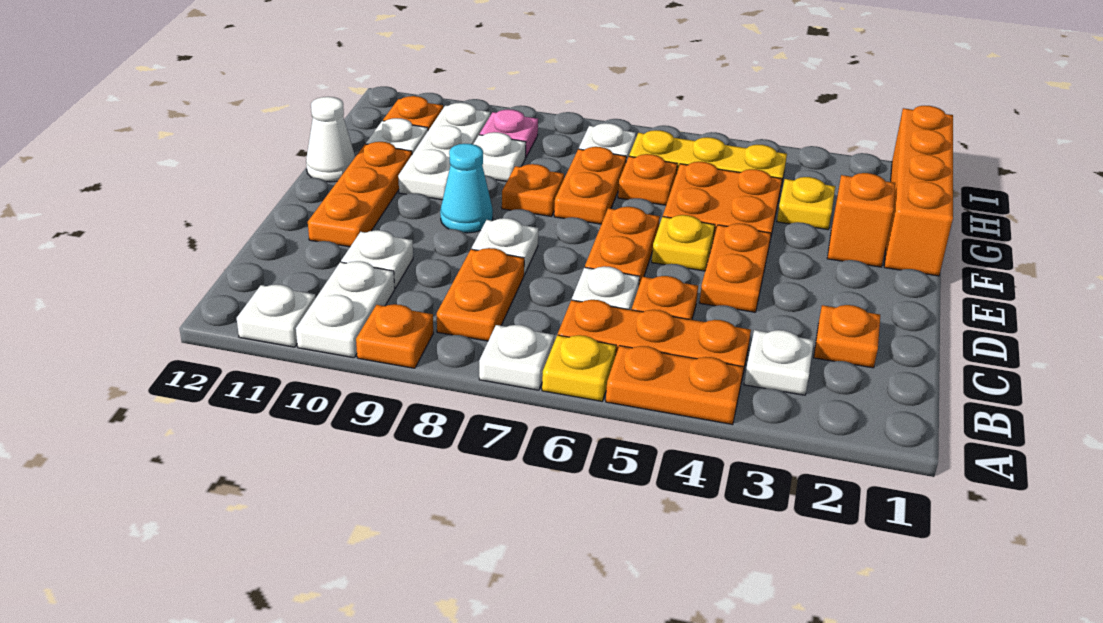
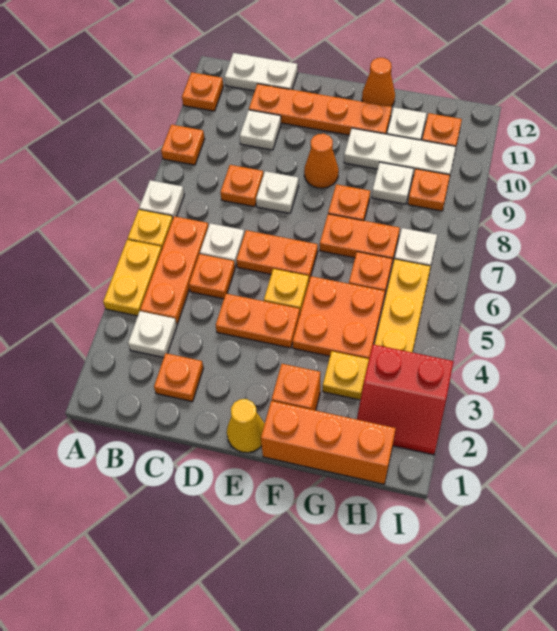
orange plate A4:A5 level 1 -> yellow plate A4:A5 level 1
white plate A10:B10 level 1 -> white plate B12:C12 level 1
white plate A11 level 1 -> orange plate A11 level 1
orange plate B8:C8 level 1 -> orange plate C8 level 1
orange plate D11:F11 level 1 -> orange plate C11:F11 level 1
none -> yellow cone E1 level 1
cyan cone E9 level 1 -> orange cone E9 level 1
orange brick F1:I1 level 1 -> orange brick F1:H1 level 1
white cone F12 level 1 -> orange cone F12 level 1
none -> red slope H2:I3 level 1 top 3
pink plate H9 level 1 -> orange plate H9 level 1

